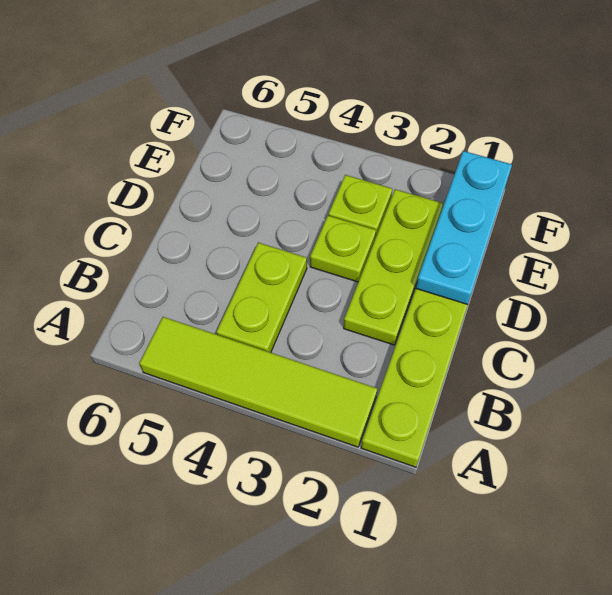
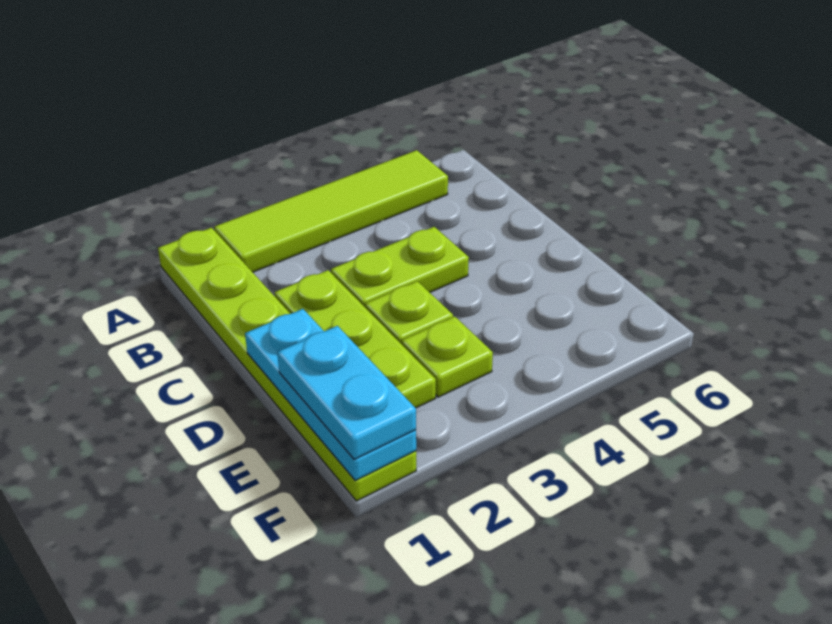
lime plate B4:C4 level 1 -> lime plate C3:C4 level 1
none -> cyan plate E1:F1 level 3

